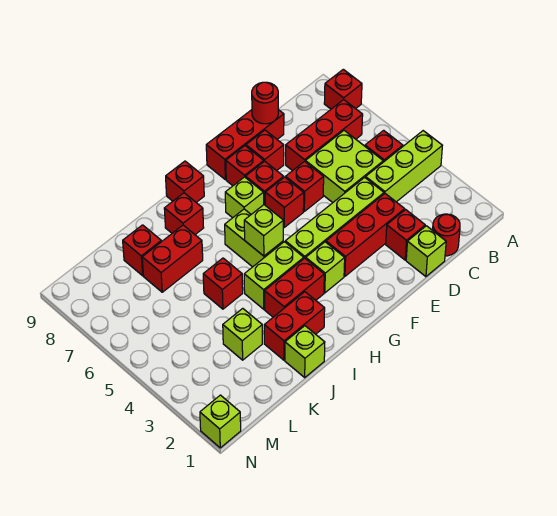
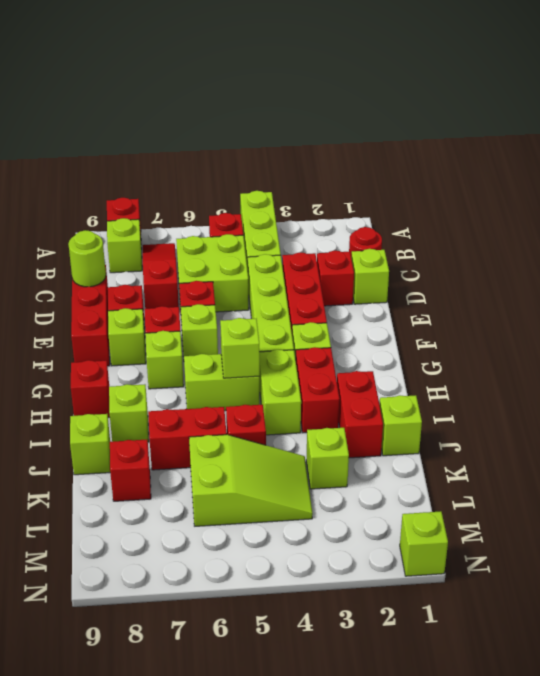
red brick B7:D7 level 1 -> red slope B7:D7 level 1 top D
none -> lime brick B8 level 1
red round brick D9 level 2 -> lime round brick D9 level 2
red brick F6 level 1 -> lime brick F6 level 1
red brick F8 level 1 -> lime brick F8 level 1
red brick I8 level 1 -> lime brick I8 level 1
red brick J7:K7 level 1 -> red brick J6:J7 level 1
none -> lime brick J9 level 1
none -> lime slope K4:L6 level 1 top 6

